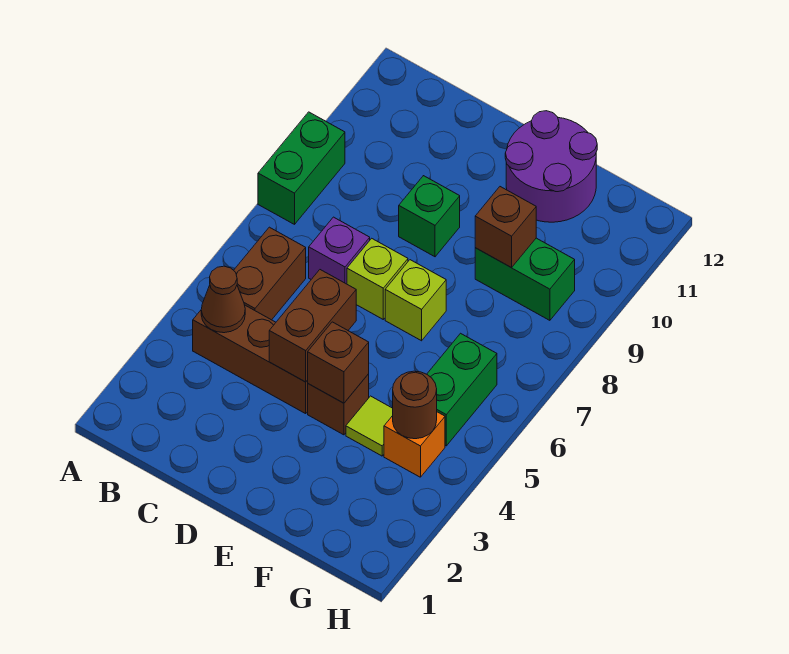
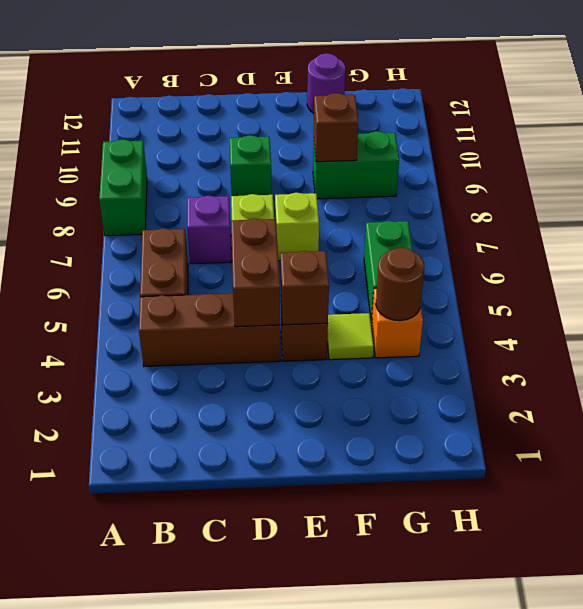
brown cone B4 level 2 -> none
purple round brick E11:F12 level 1 -> purple round brick F12 level 1

